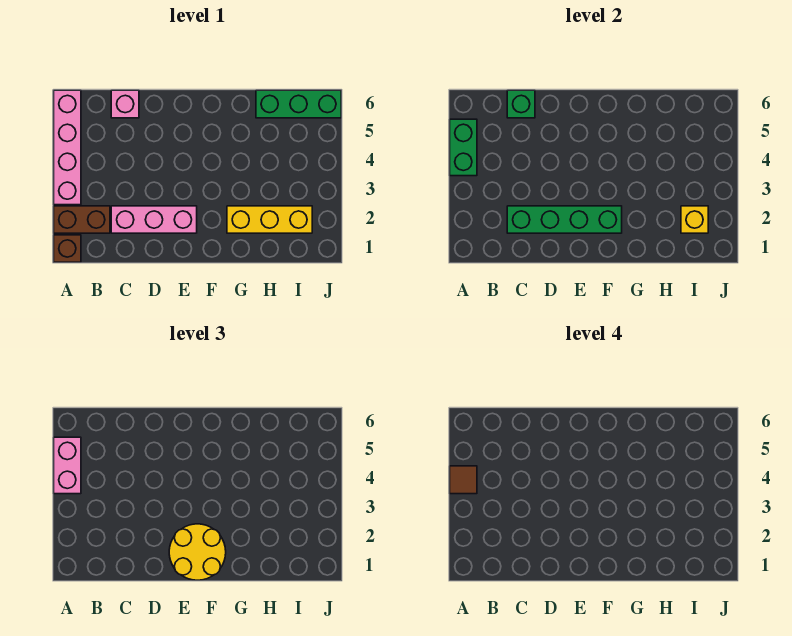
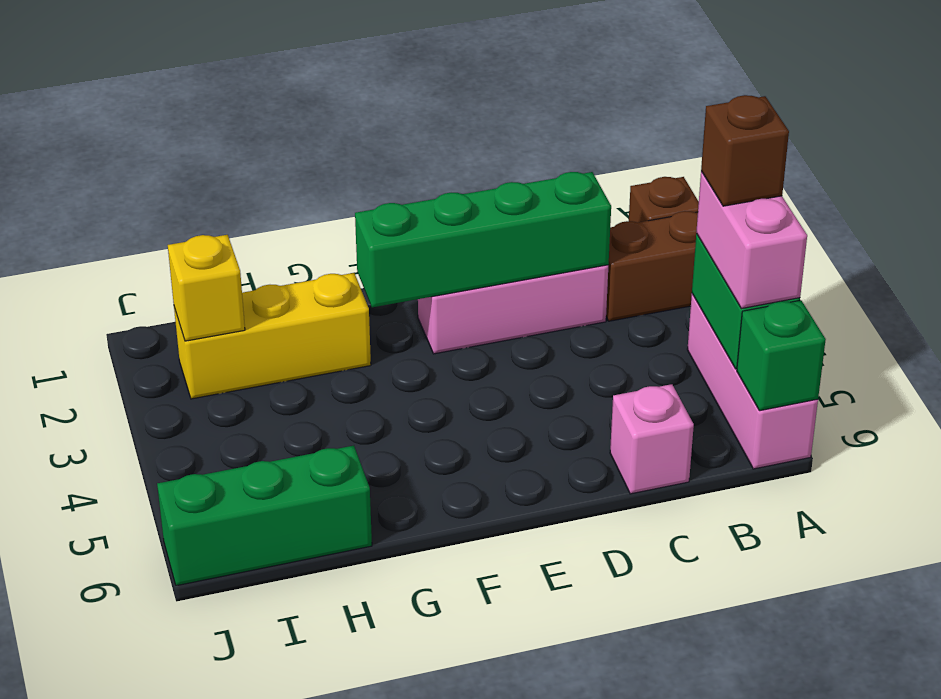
pink brick A3:A6 level 1 -> pink brick A4:A6 level 1
brown tile A4 level 4 -> brown brick A4 level 4
green brick C6 level 2 -> green brick A6 level 2
yellow round brick E1:F2 level 3 -> none

